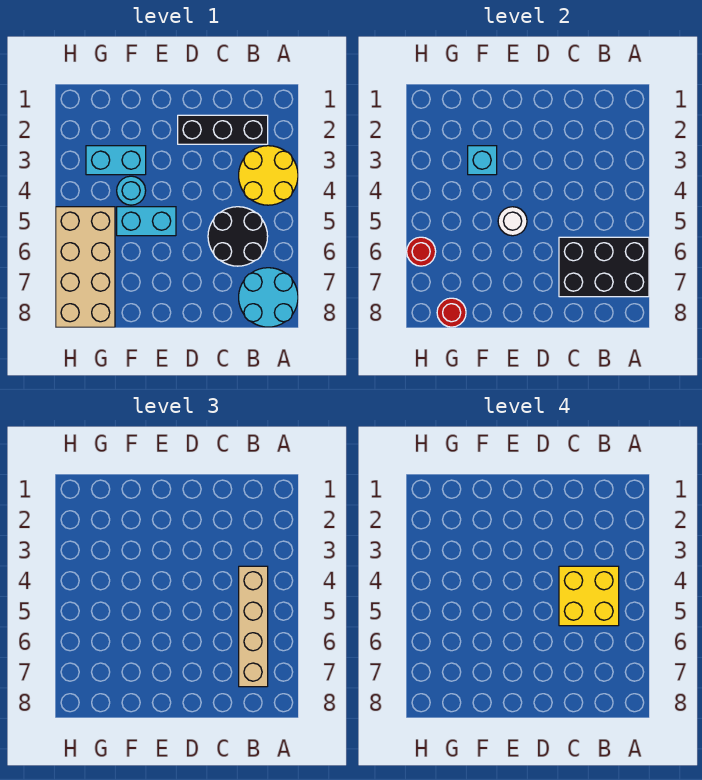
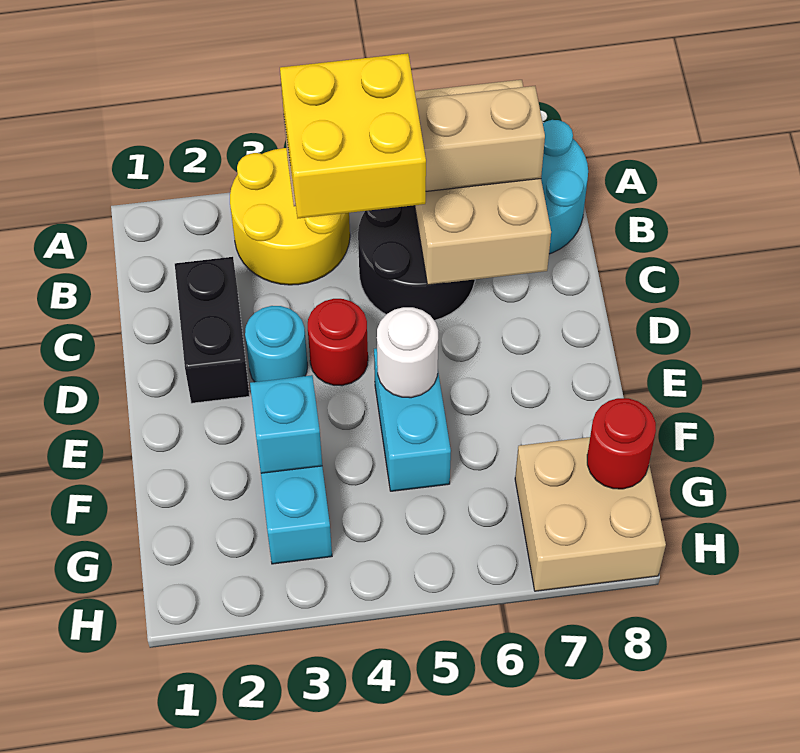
black brick A6:C7 level 2 -> tan brick A6:C7 level 2
black brick B2:D2 level 1 -> black brick C2:D2 level 1
cyan round brick F4 level 1 -> cyan round brick D3 level 1
tan brick G5:H8 level 1 -> tan brick G7:H8 level 1
red round brick H6 level 2 -> red round brick D4 level 1

